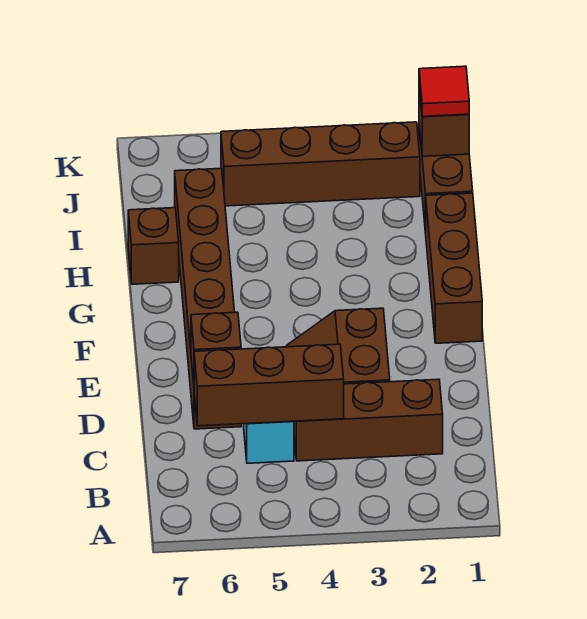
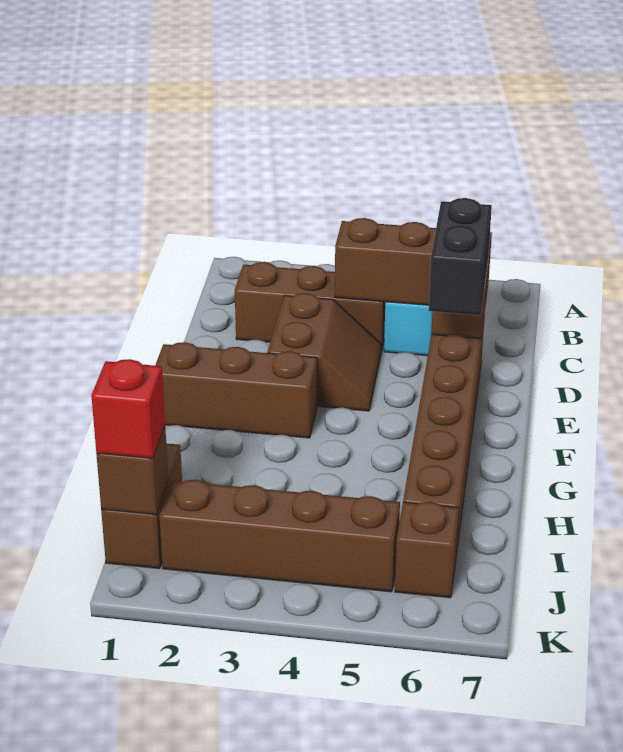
none -> black brick D6:E6 level 3
brown brick F1:H1 level 1 -> brown brick F1:F3 level 1
brown brick H7 level 1 -> brown brick J6 level 1
red tile J1 level 3 -> red brick J1 level 3

